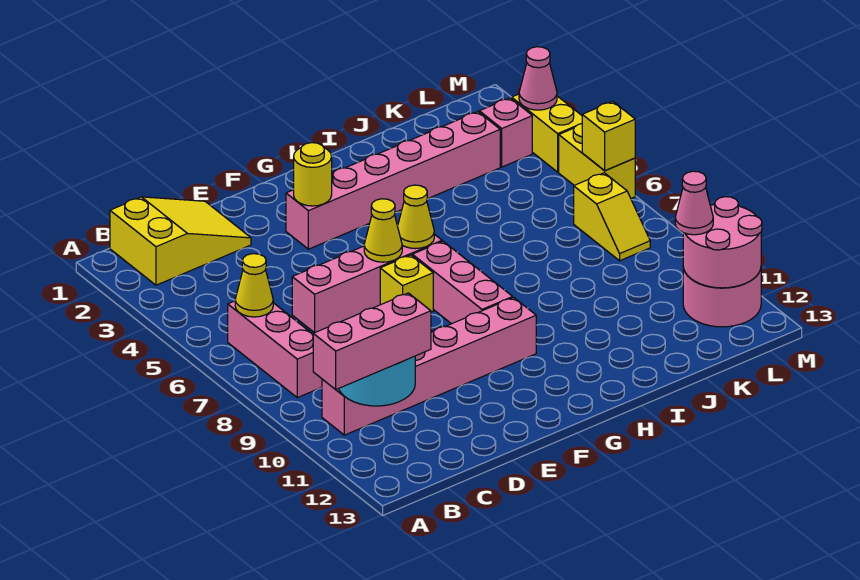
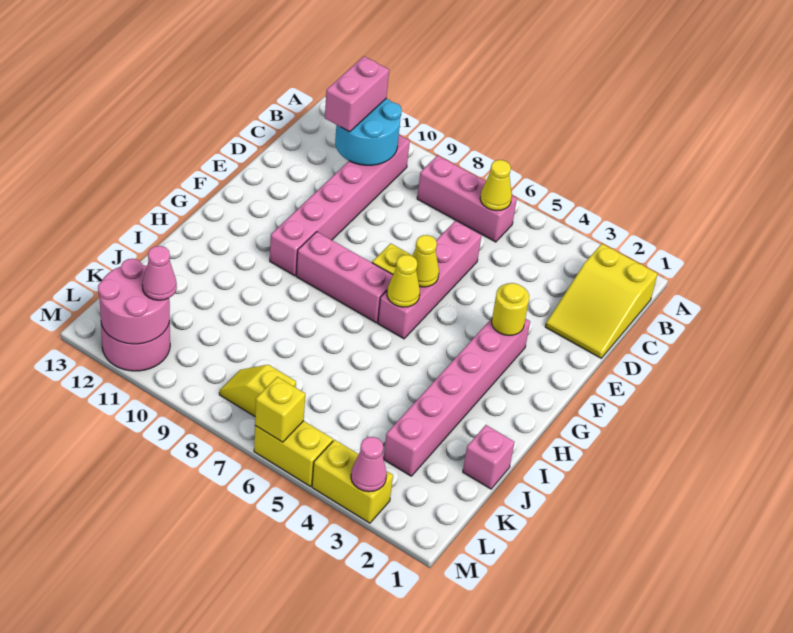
pink brick A11:C11 level 3 -> pink brick B11:C11 level 3
pink brick L3 level 1 -> pink brick J1 level 1

